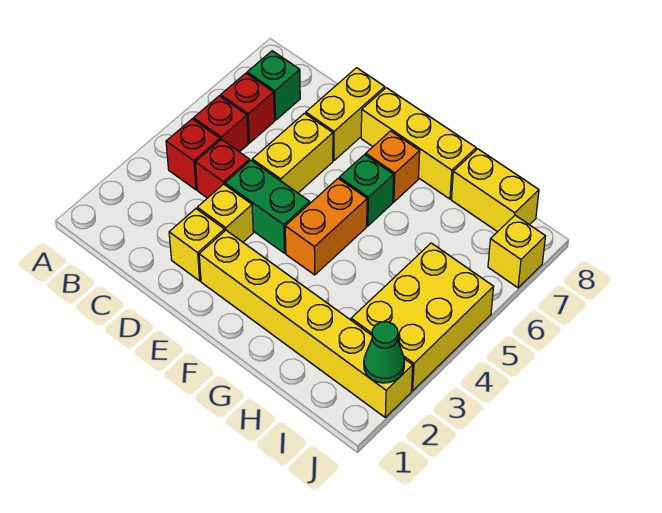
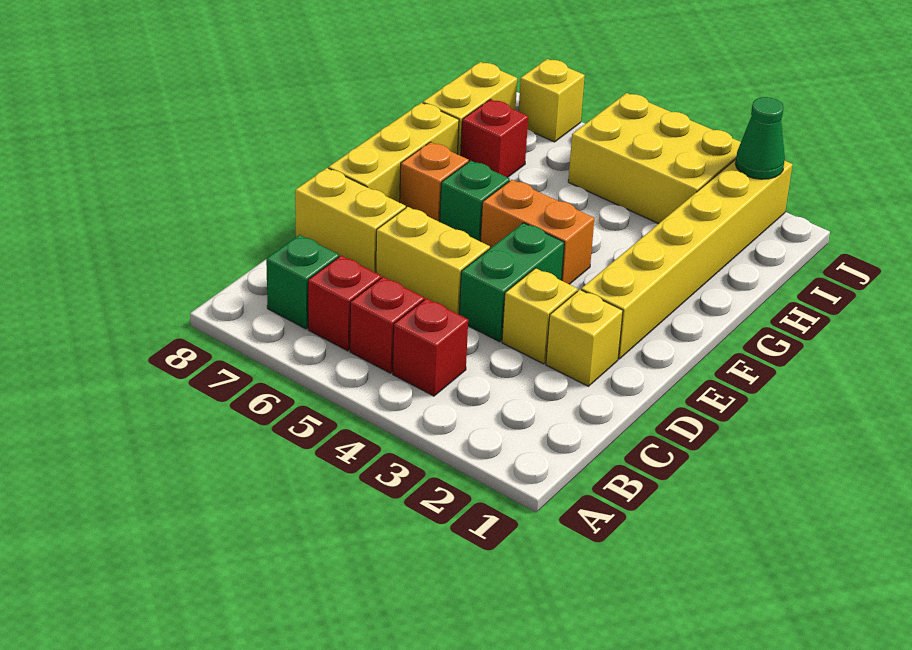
red brick C4 level 1 -> red brick H7 level 1

